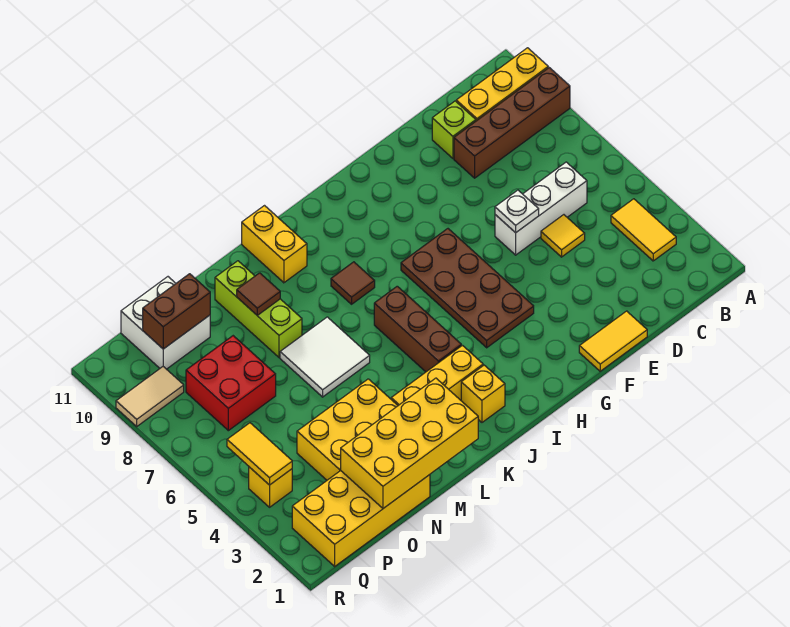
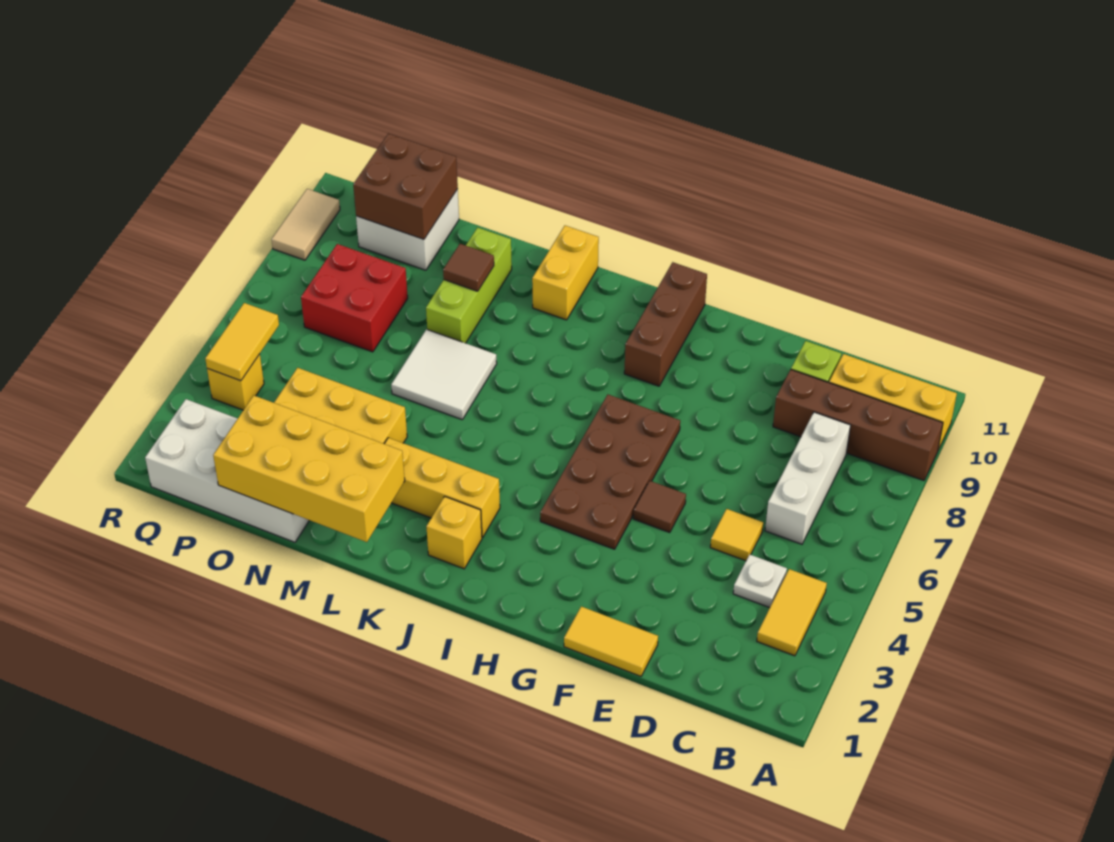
white brick C6:E6 level 1 -> white brick C6:C8 level 1
white plate E6 level 2 -> white plate C4 level 1
brown brick J4:J6 level 1 -> brown brick H9:H11 level 1
brown tile J8 level 1 -> brown tile F5 level 1
yellow brick N1:Q2 level 1 -> white brick N1:Q2 level 1
brown brick O10:P10 level 2 -> brown brick O10:P11 level 2
tan tile Q9:R9 level 1 -> tan tile R9:R10 level 1

